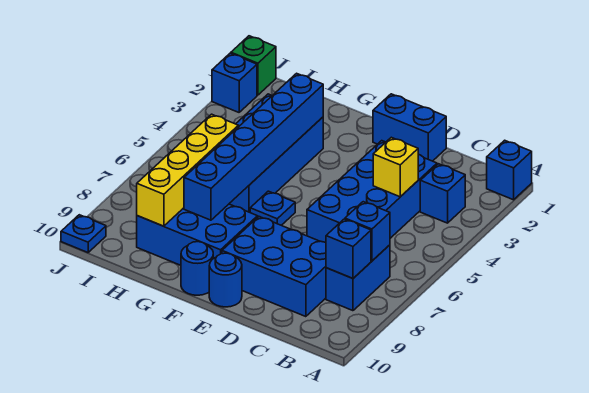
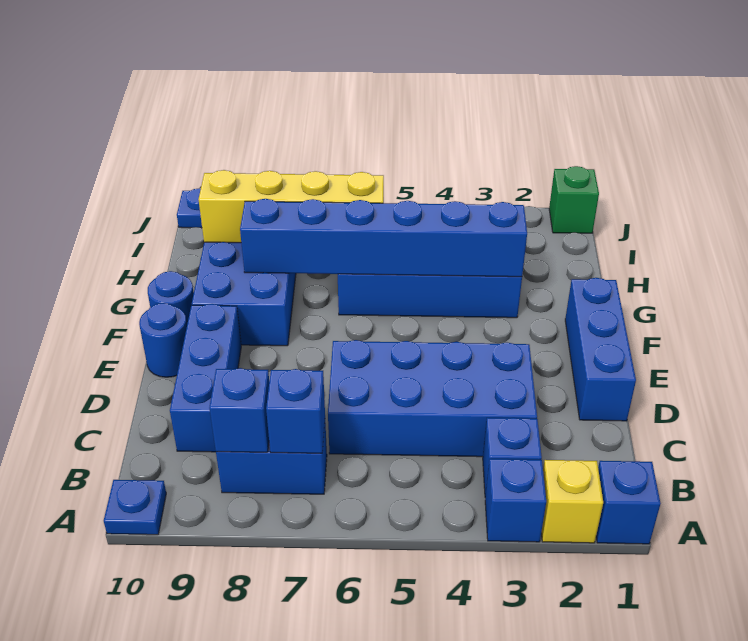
yellow brick C4 level 2 -> yellow brick A2 level 1
blue brick C8:E9 level 1 -> blue brick C9:E9 level 1
blue brick D1:E1 level 1 -> blue brick D1:F1 level 1
blue plate F6 level 1 -> blue plate A10 level 1
blue brick J2 level 1 -> blue brick A3 level 1

